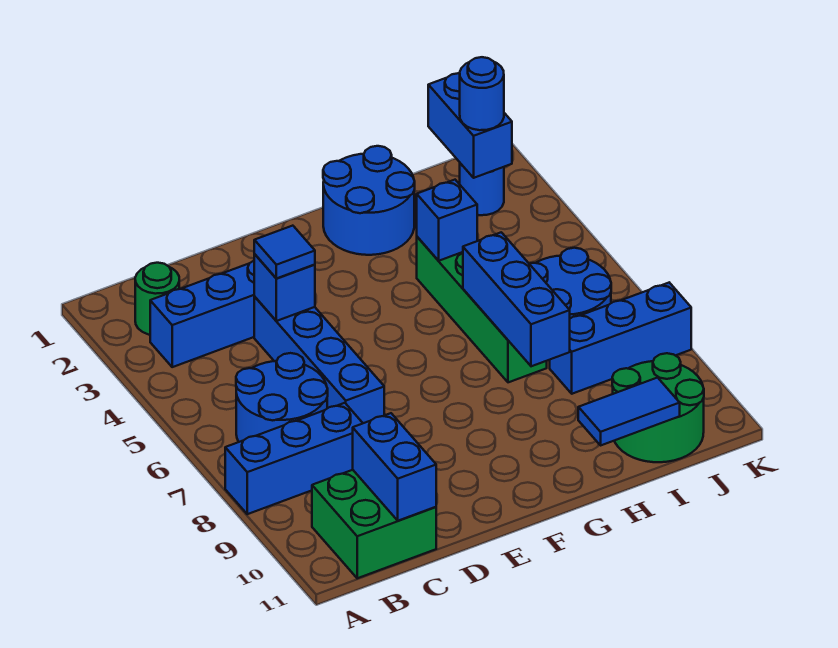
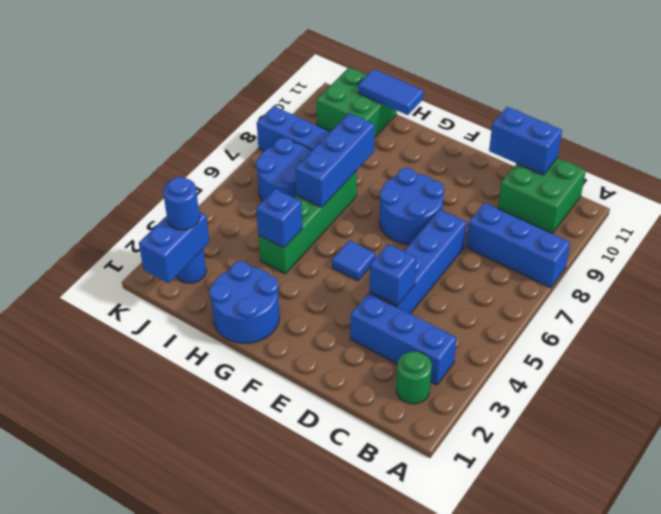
blue round brick B6:C7 level 1 -> blue round brick E7:F8 level 1
blue brick C10:C11 level 2 -> blue brick C11:D11 level 2
blue tile D4 level 3 -> blue tile F5 level 1
green round brick I10:J11 level 1 -> green brick I10:J11 level 1

